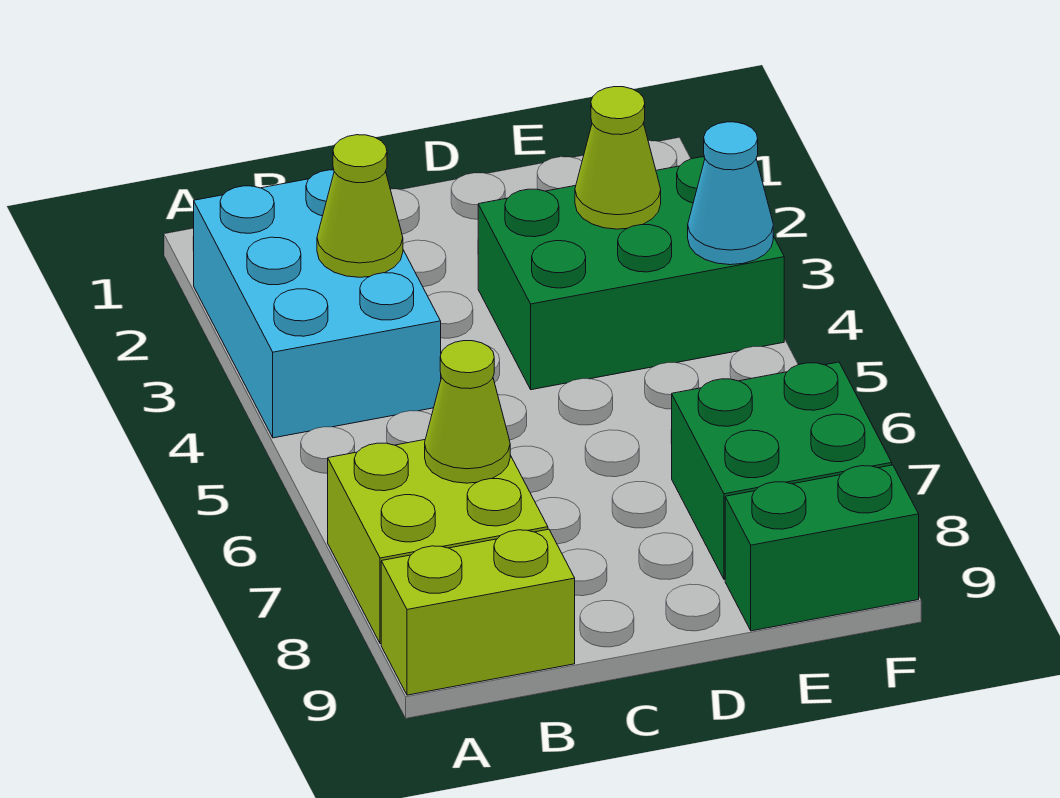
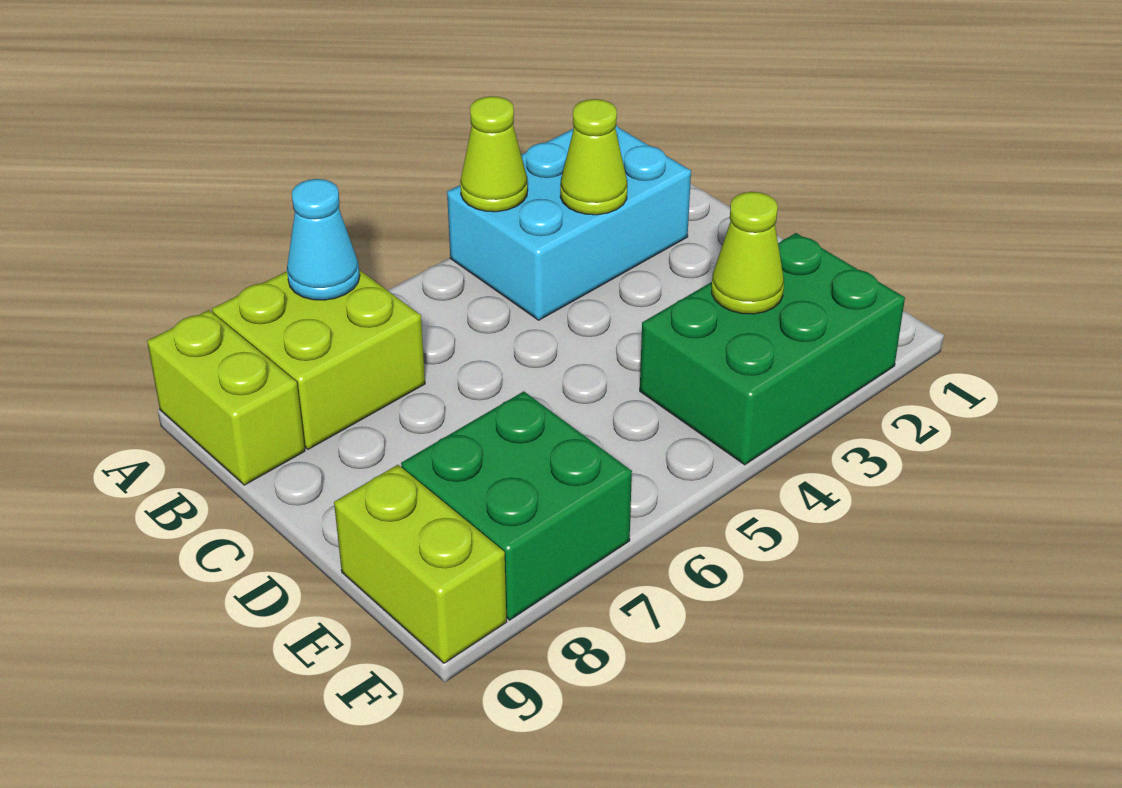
lime cone B7 level 2 -> lime cone A4 level 2
green brick D3:F4 level 1 -> green brick E2:F4 level 1
green brick E9:F9 level 1 -> lime brick E9:F9 level 1
cyan cone F4 level 2 -> cyan cone A7 level 2

